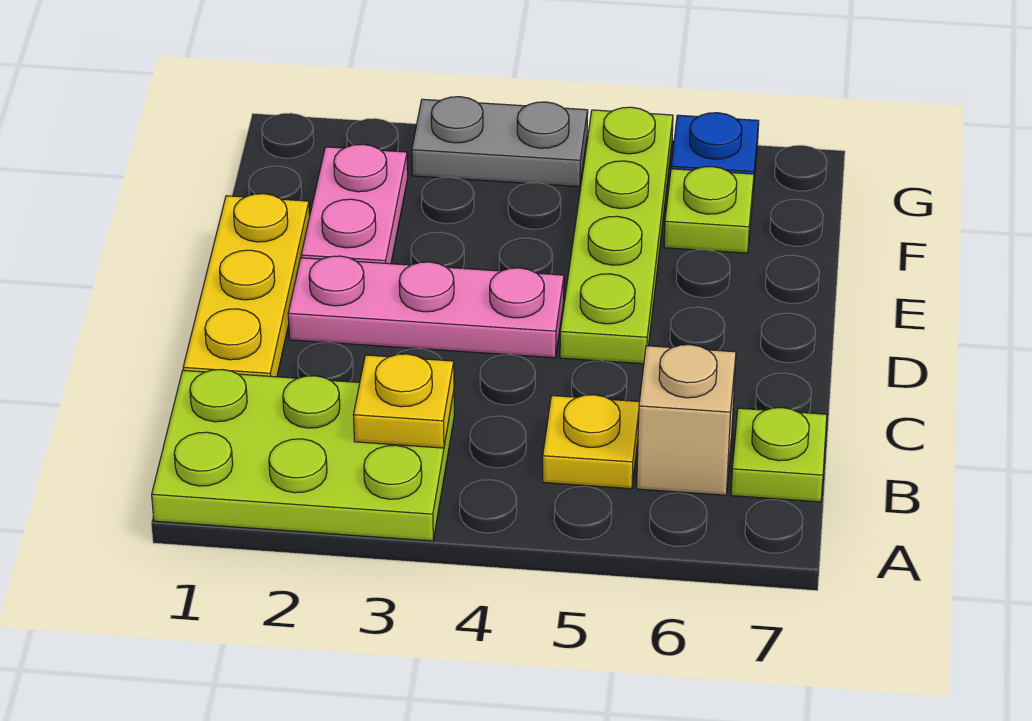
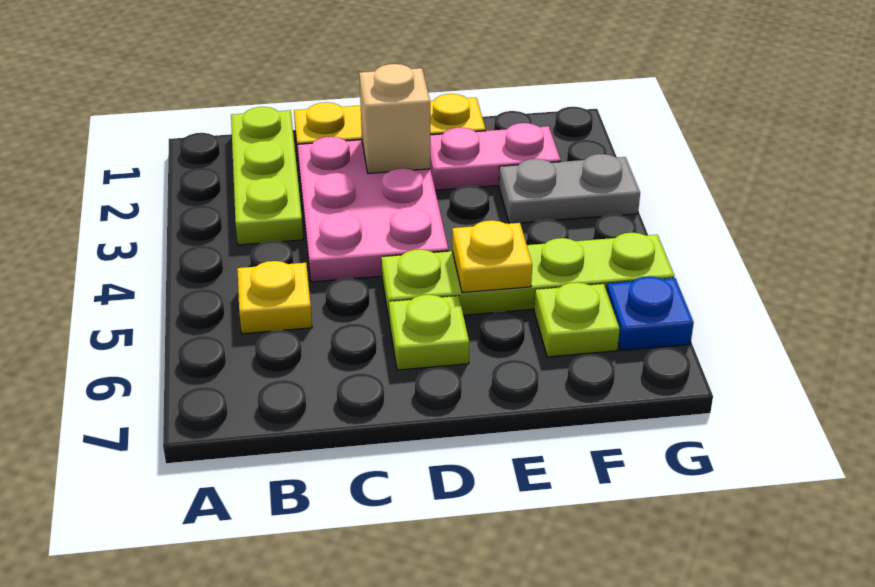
lime plate A1:B3 level 1 -> lime plate B1:B3 level 1
yellow plate B3 level 2 -> yellow plate E5 level 2
tan brick B6 level 1 -> tan brick D2 level 2
lime plate B7 level 1 -> lime plate D6 level 1
pink plate D2:D4 level 1 -> pink plate C2:D4 level 1
grey plate G3:G4 level 1 -> grey plate F3:G3 level 1

